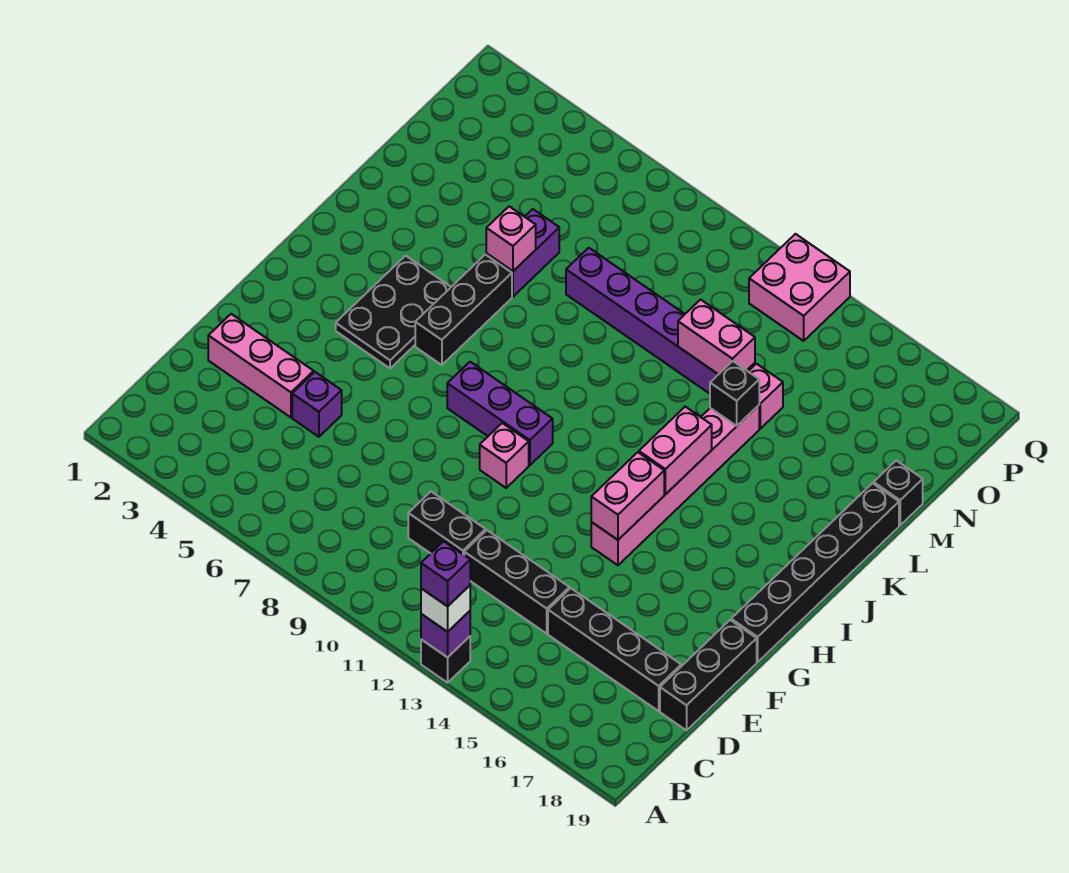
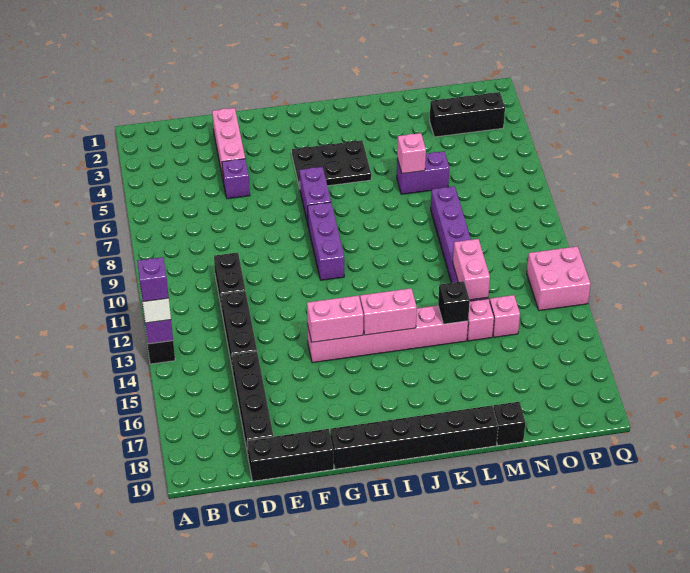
pink brick G10 level 1 -> pink brick N14 level 1
none -> purple brick H6:H7 level 1
black brick I6:K6 level 1 -> black brick N3:P3 level 1

